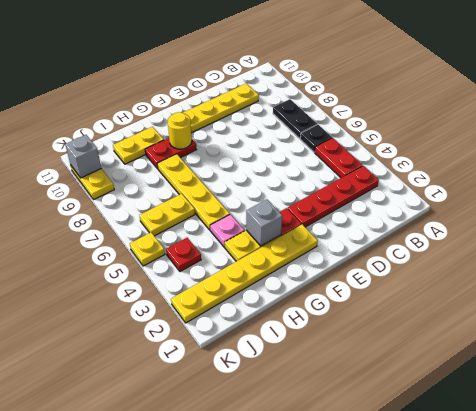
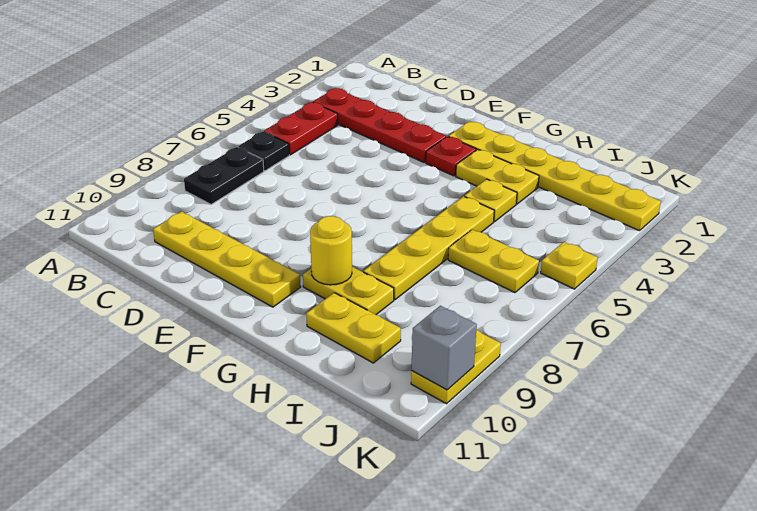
grey brick G3 level 2 -> none
red plate G9:H9 level 1 -> yellow plate G9:H9 level 1
pink plate H4 level 1 -> yellow plate H4 level 1
red plate J4 level 1 -> none

